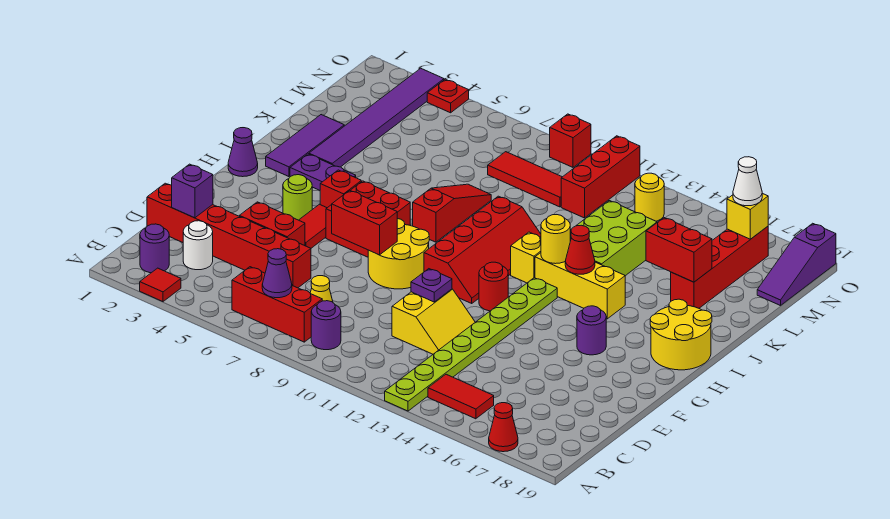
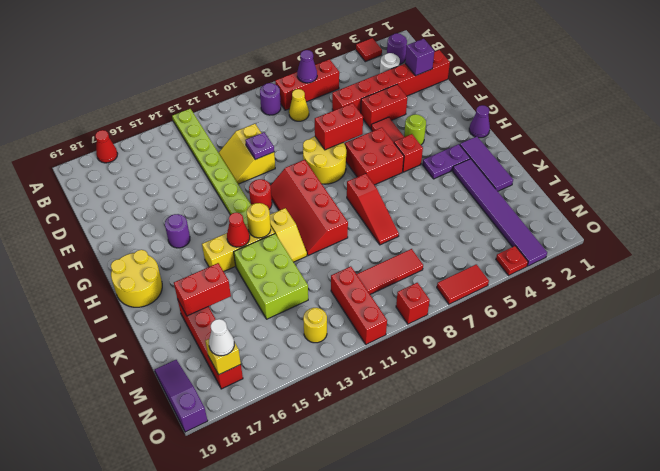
red tile B14:B15 level 1 -> red tile O6:O7 level 1

